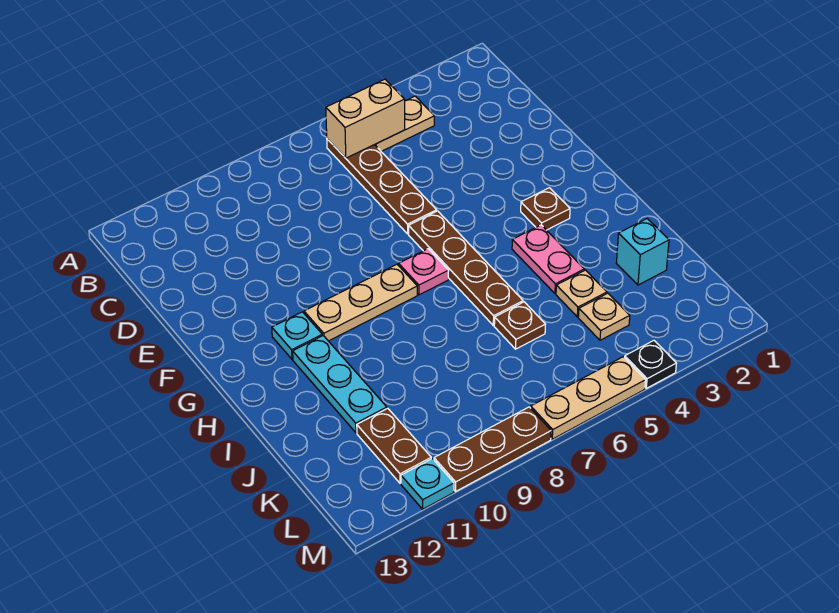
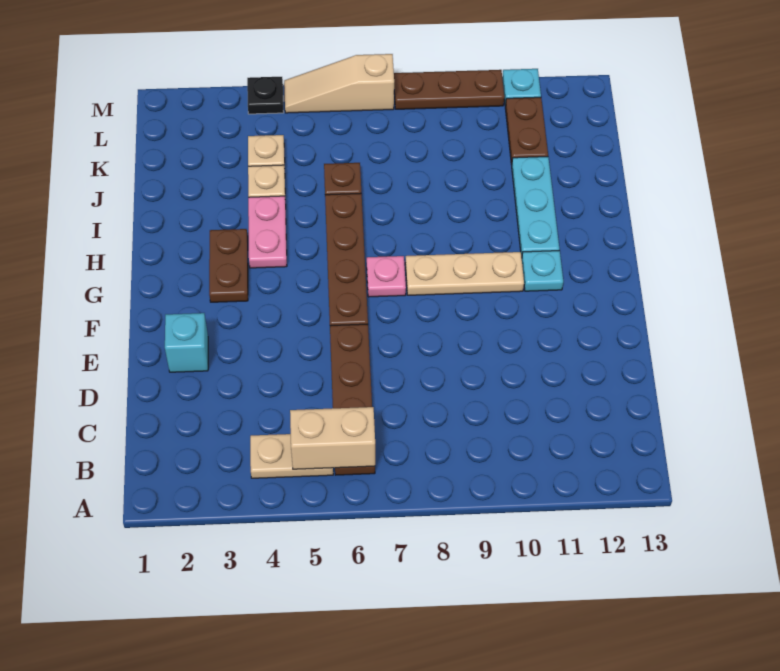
brown plate G3 level 1 -> brown plate G3:H3 level 1
cyan brick J2 level 1 -> cyan brick E2 level 1
tan plate M5:M7 level 1 -> tan slope M5:M7 level 1 top 7

